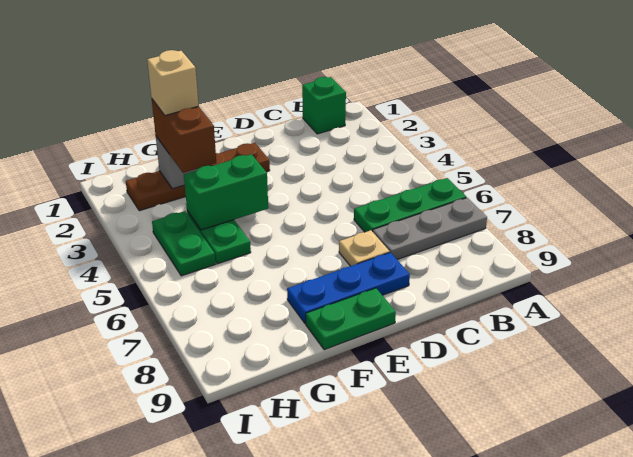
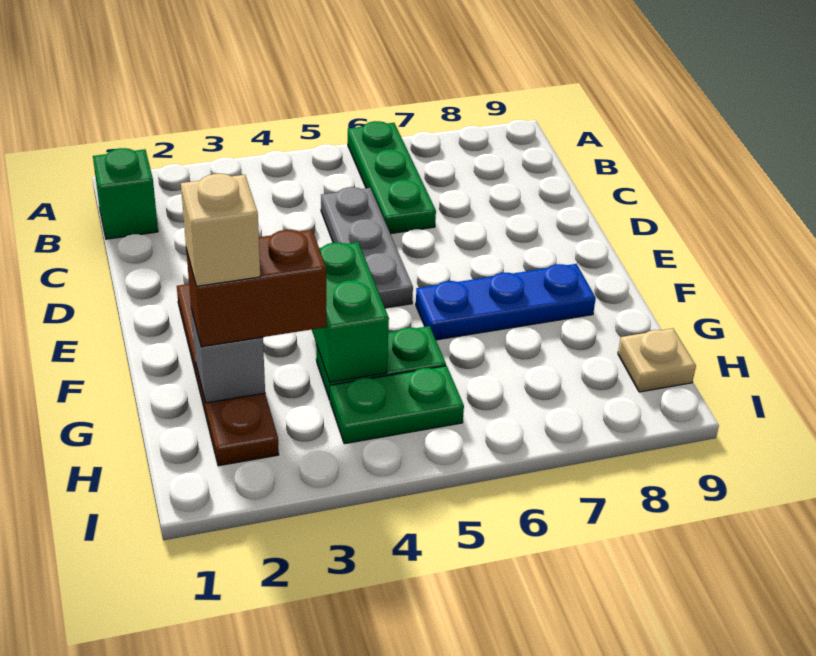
grey plate A7:C7 level 1 -> grey plate C5:E5 level 1
tan plate D7 level 1 -> tan plate H9 level 1
blue plate D8:F8 level 1 -> blue plate F6:F8 level 1
green plate E9:F9 level 1 -> none

